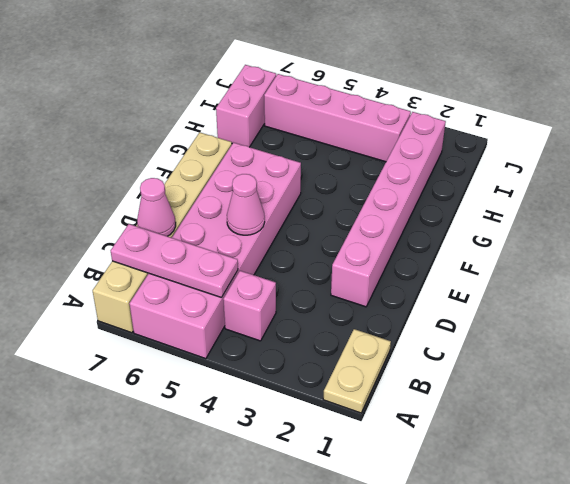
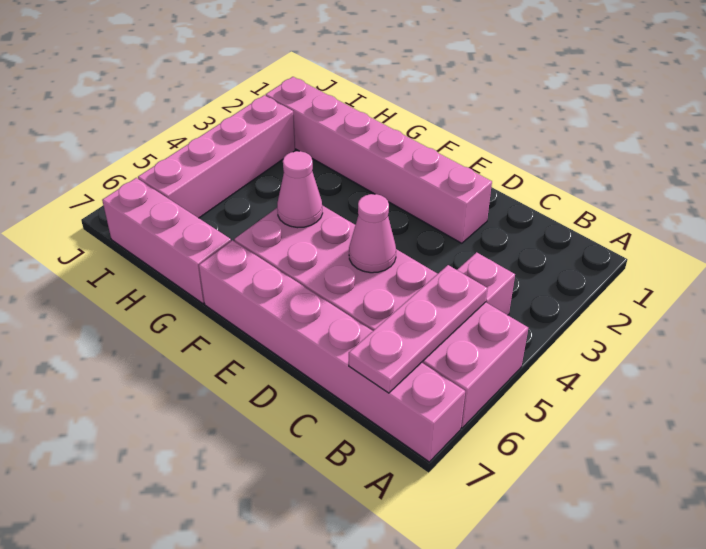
tan plate A1:B1 level 1 -> none
tan brick A7:F7 level 1 -> pink brick A7:F7 level 1
pink cone C7 level 2 -> pink cone F5 level 2
pink brick H7:I7 level 1 -> pink brick G7:I7 level 1

